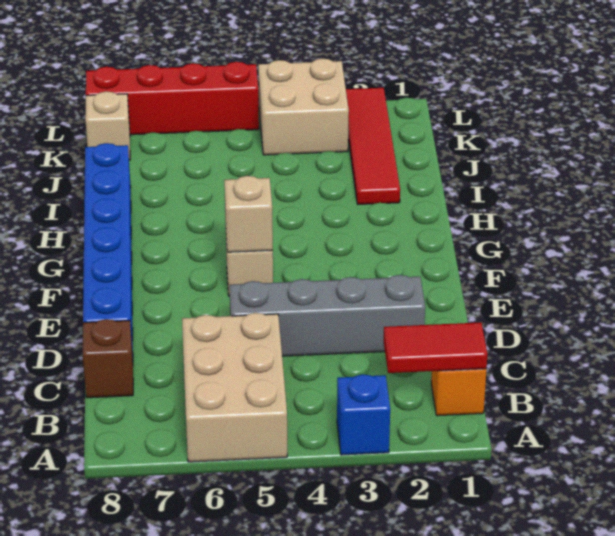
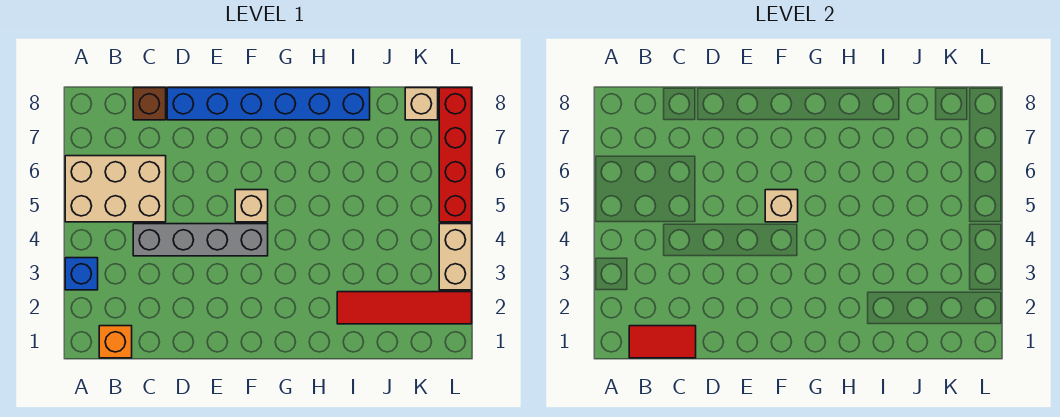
red tile B1:B2 level 2 -> red tile B1:C1 level 2
grey brick D2:D5 level 1 -> grey brick C4:F4 level 1
tan brick K3:L4 level 1 -> tan brick L3:L4 level 1

